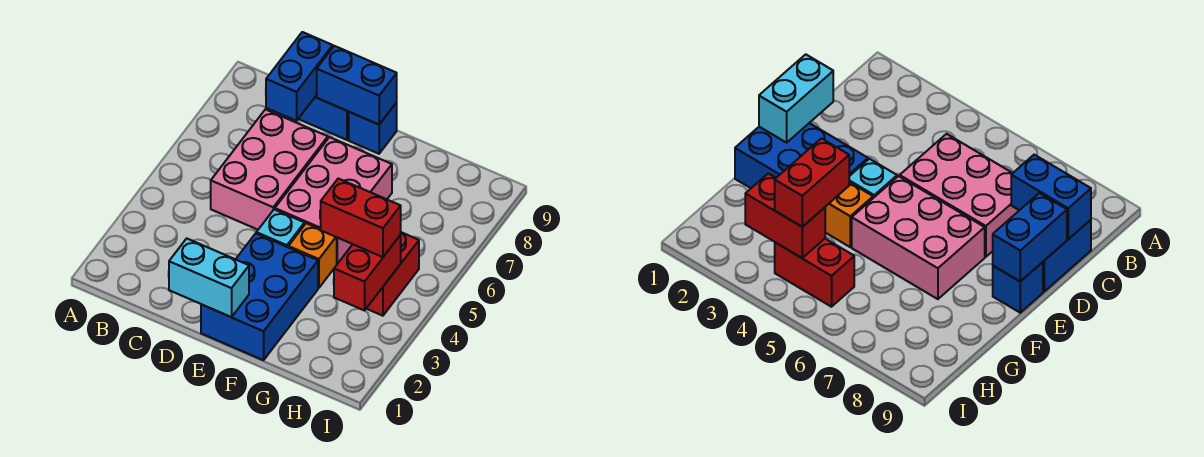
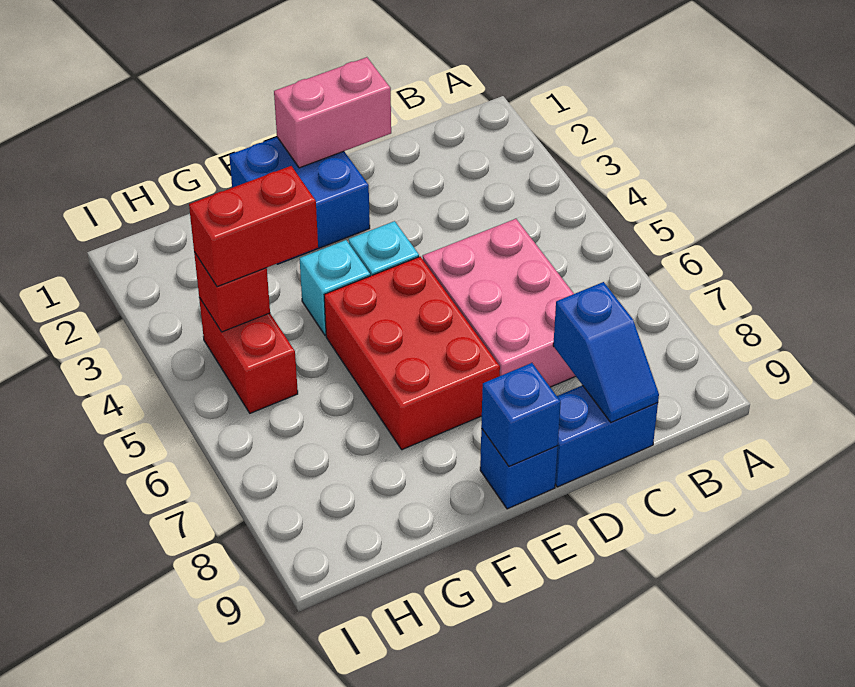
blue brick C8:C9 level 2 -> blue slope C8:C9 level 2 top 8
cyan brick D1:E1 level 2 -> pink brick D1:E1 level 2
blue brick D9:E9 level 2 -> blue brick E9 level 2
blue brick E1:F3 level 1 -> blue brick E1:F2 level 1
pink brick E5:F7 level 1 -> red brick E5:F7 level 1
orange brick F4 level 1 -> cyan brick F4 level 1
red brick H3:H4 level 2 -> red brick H4 level 2

